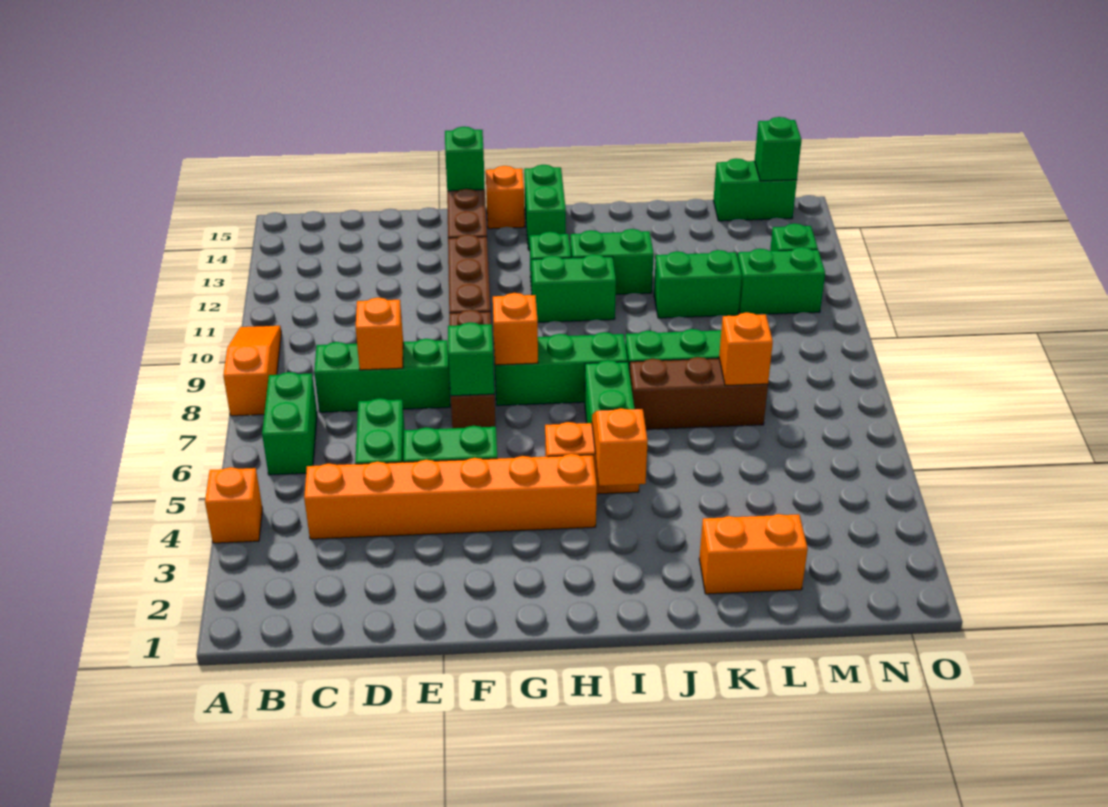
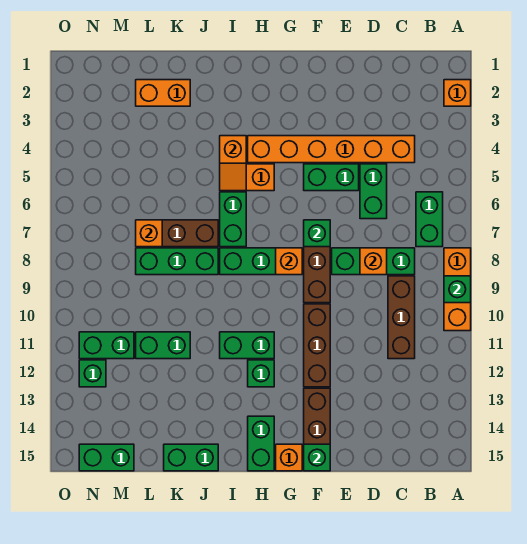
orange brick A4 level 1 -> orange brick A2 level 1
orange slope A8:A10 level 1 top 8 -> orange brick A8:A10 level 1
none -> brown brick C9:C11 level 1
green brick I12:J12 level 1 -> green brick J15:K15 level 1
green brick N15 level 2 -> green brick A9 level 2

